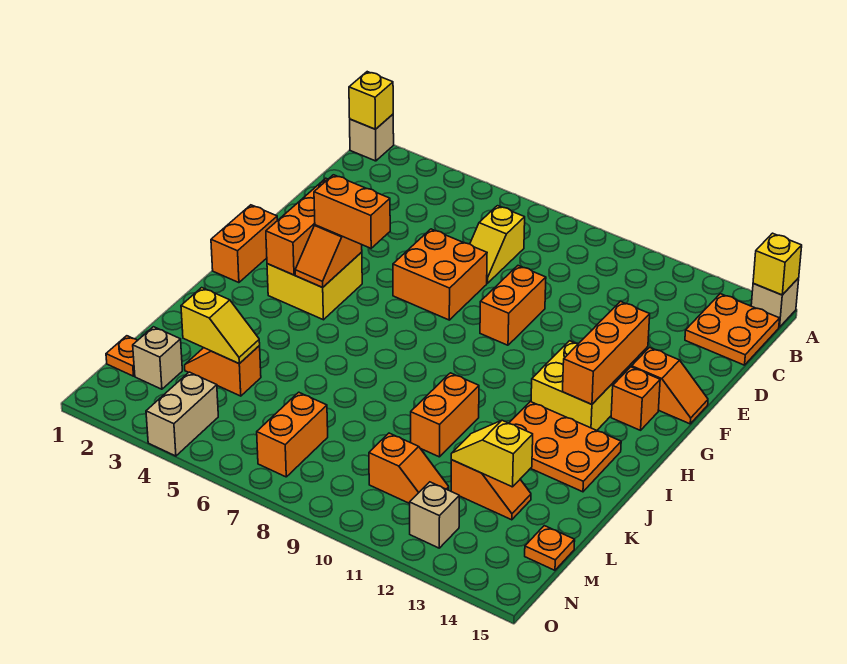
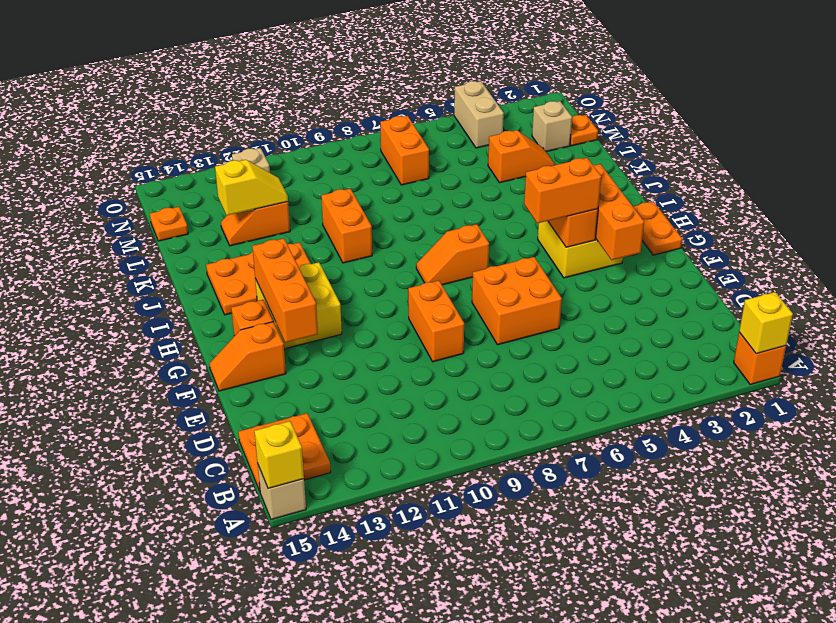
tan brick A1 level 1 -> orange brick A1 level 1
yellow slope C7:D7 level 1 top C -> none
orange brick G1:H1 level 1 -> orange plate G1:H1 level 1
yellow slope L3:L4 level 2 top 3 -> none
orange slope M10:M11 level 1 top 10 -> orange slope H7:H8 level 1 top 7

